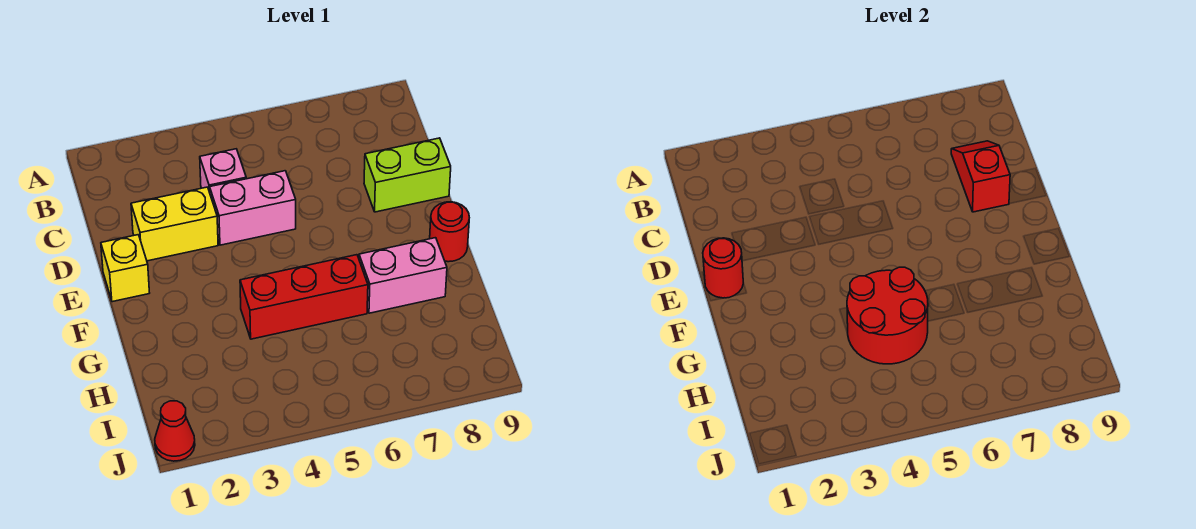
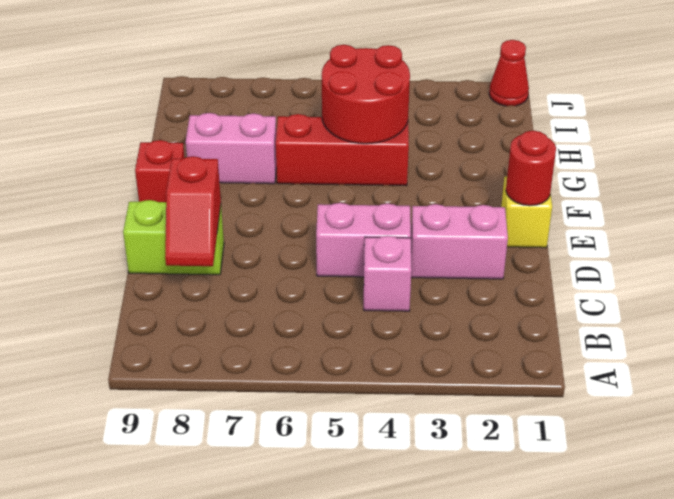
yellow brick D2:D3 level 1 -> pink brick D2:D3 level 1
red round brick F9 level 1 -> red brick F9 level 1

